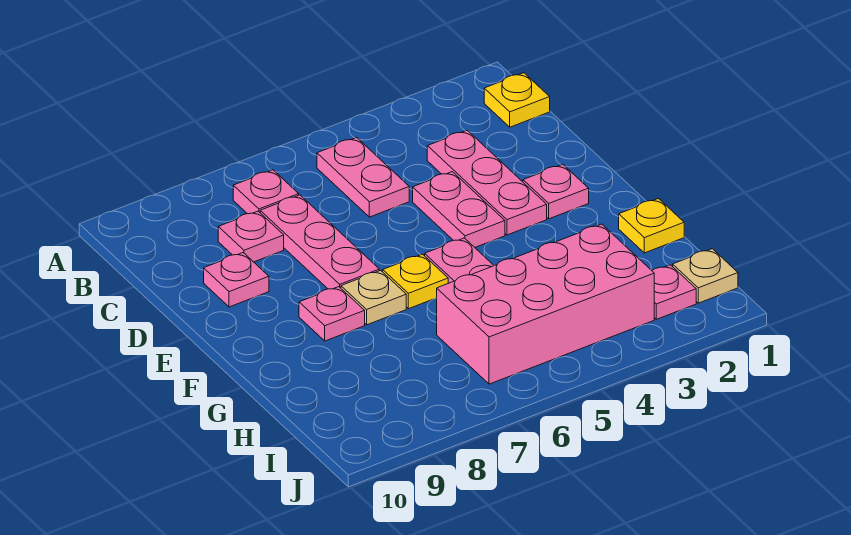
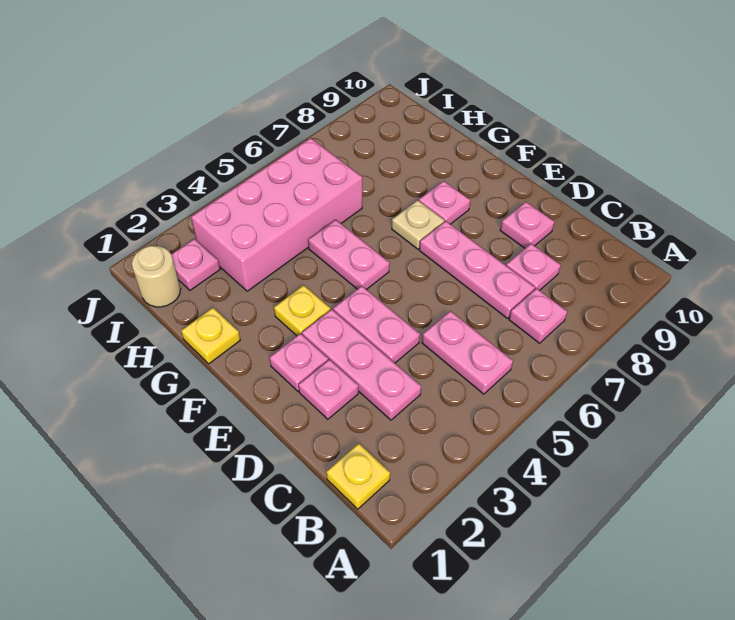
none -> pink plate D2 level 1
yellow plate F6 level 1 -> yellow plate F3 level 1
tan plate I1 level 1 -> tan round brick I1 level 1

